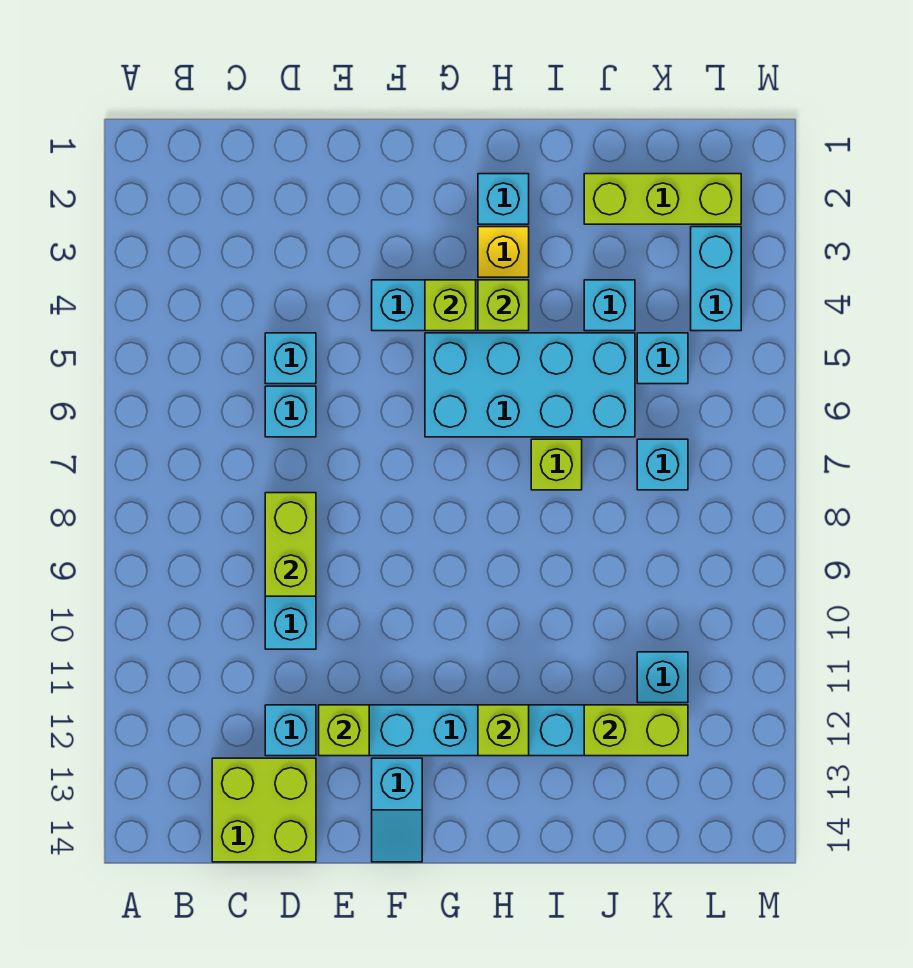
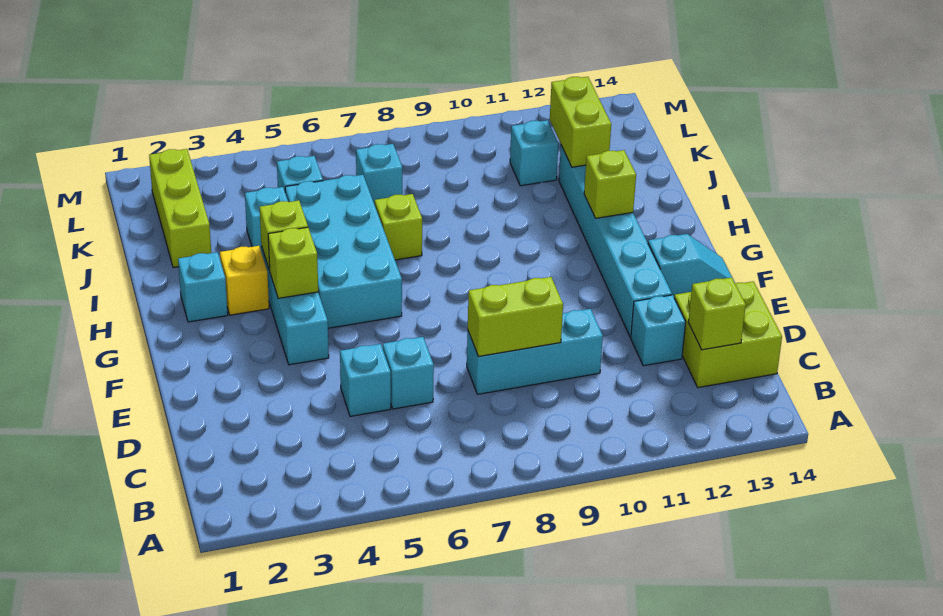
lime brick E12 level 2 -> lime brick C13 level 2
cyan brick L3:L4 level 1 -> none

